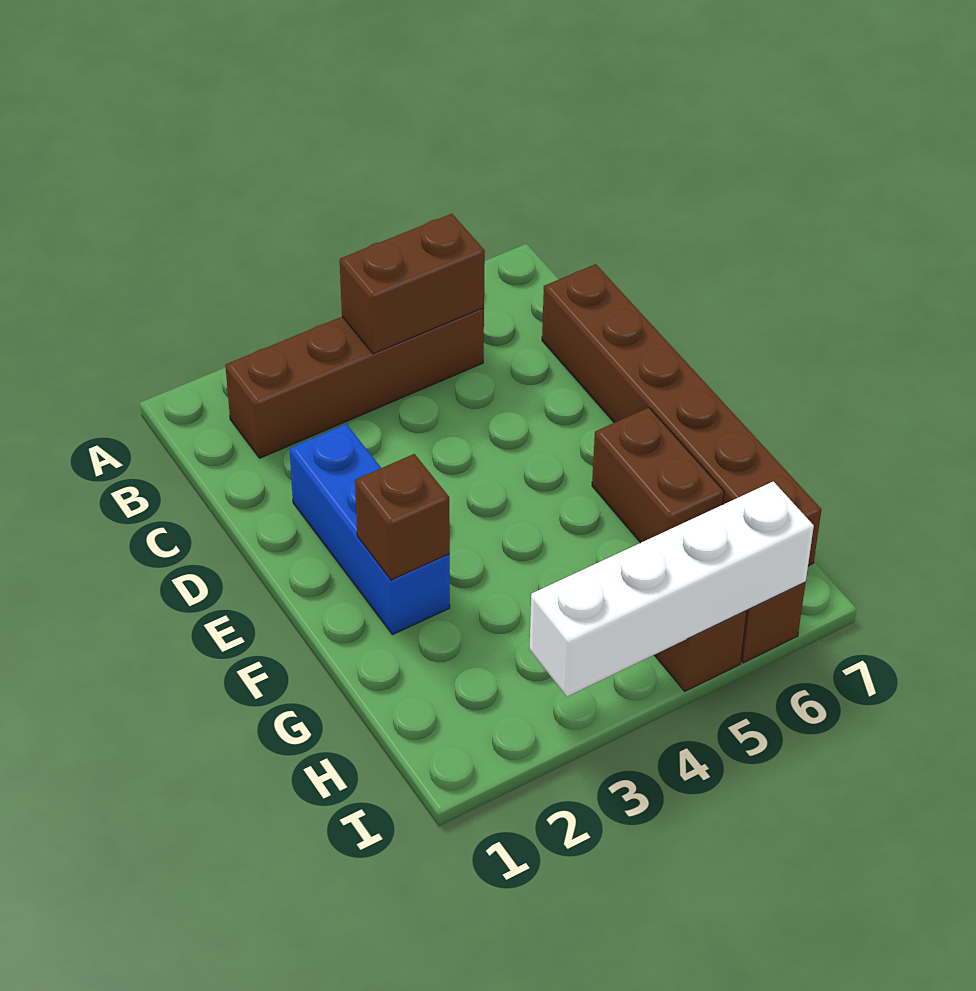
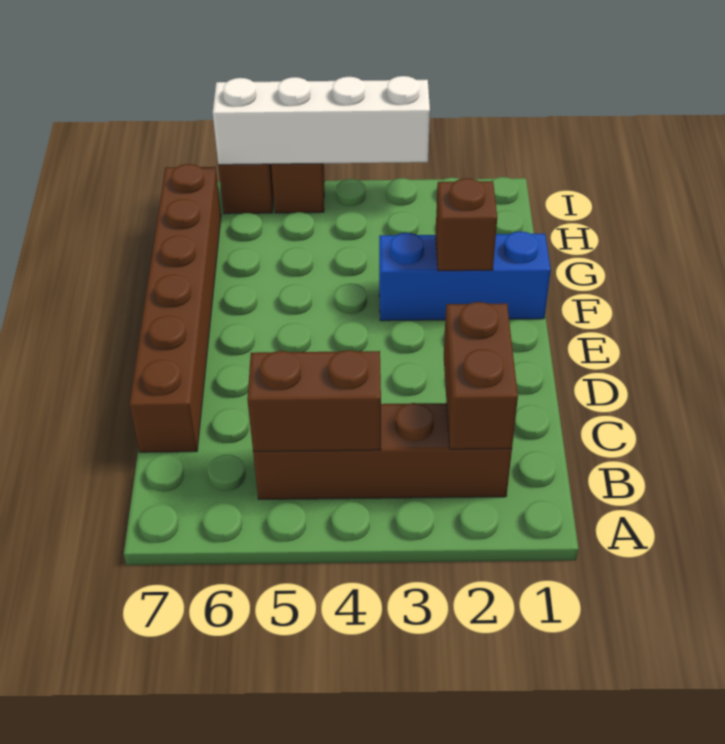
blue brick D2:F2 level 1 -> blue brick F1:F3 level 1
brown brick F6:G6 level 1 -> brown brick B2:C2 level 2

